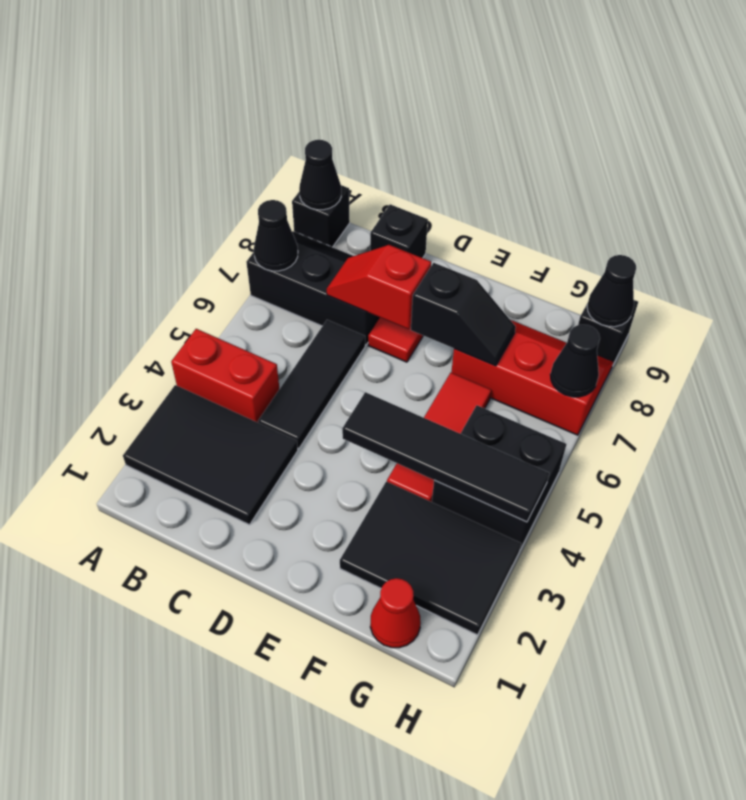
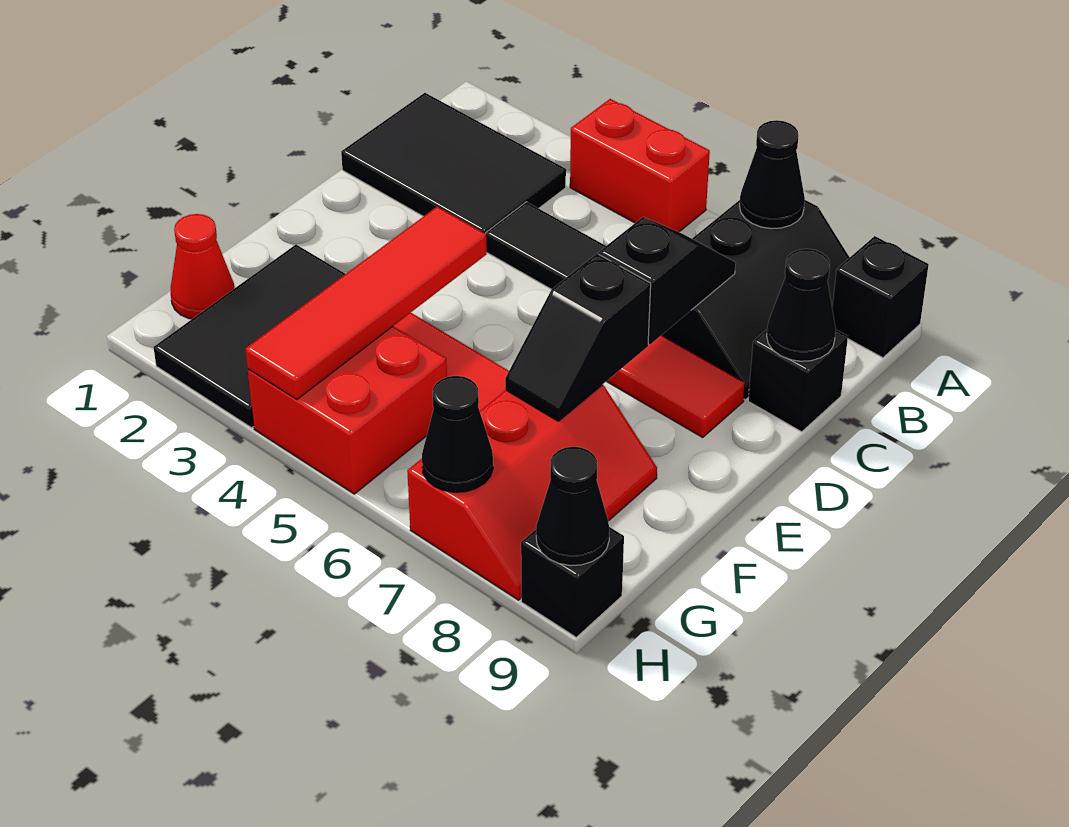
black tile A2:C3 level 1 -> black tile B1:C3 level 1
red brick A4:B4 level 1 -> red brick A4:A5 level 1
black cone A9 level 2 -> black cone C9 level 2
red slope C7:D7 level 2 top D -> black slope C7:D7 level 2 top D
black tile E4:H4 level 2 -> red tile E4:H4 level 2
black brick G4:H5 level 1 -> red brick G4:H5 level 1

